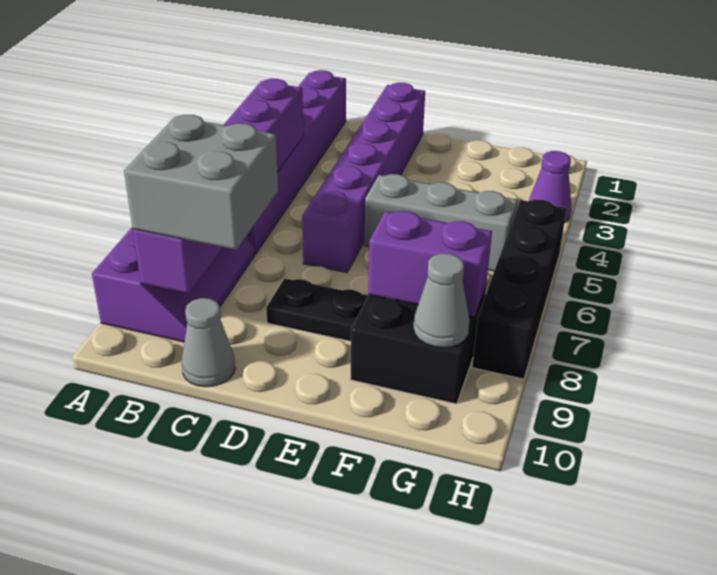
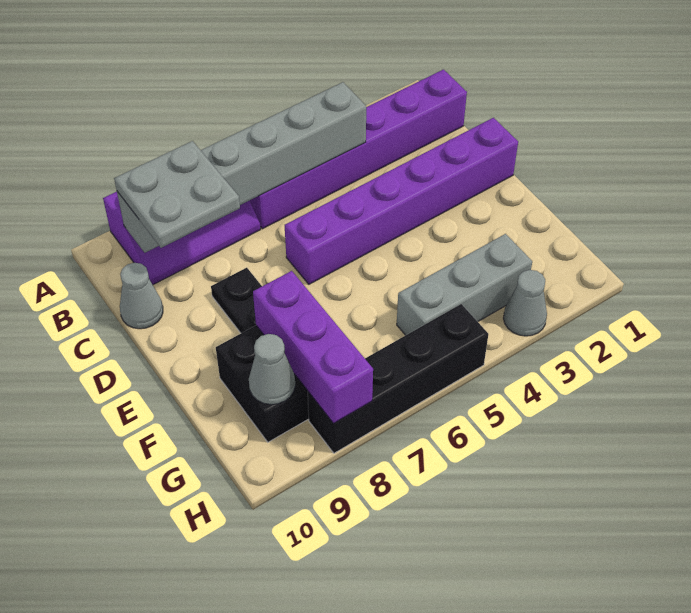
purple brick B4:B9 level 2 -> grey brick B4:B9 level 2
grey brick B8:C9 level 3 -> grey plate B8:C9 level 3
grey brick E5:G5 level 1 -> grey brick G3:G5 level 1
purple brick F8:G8 level 2 -> purple brick F8:H8 level 2
purple cone H3 level 1 -> grey cone H3 level 1

